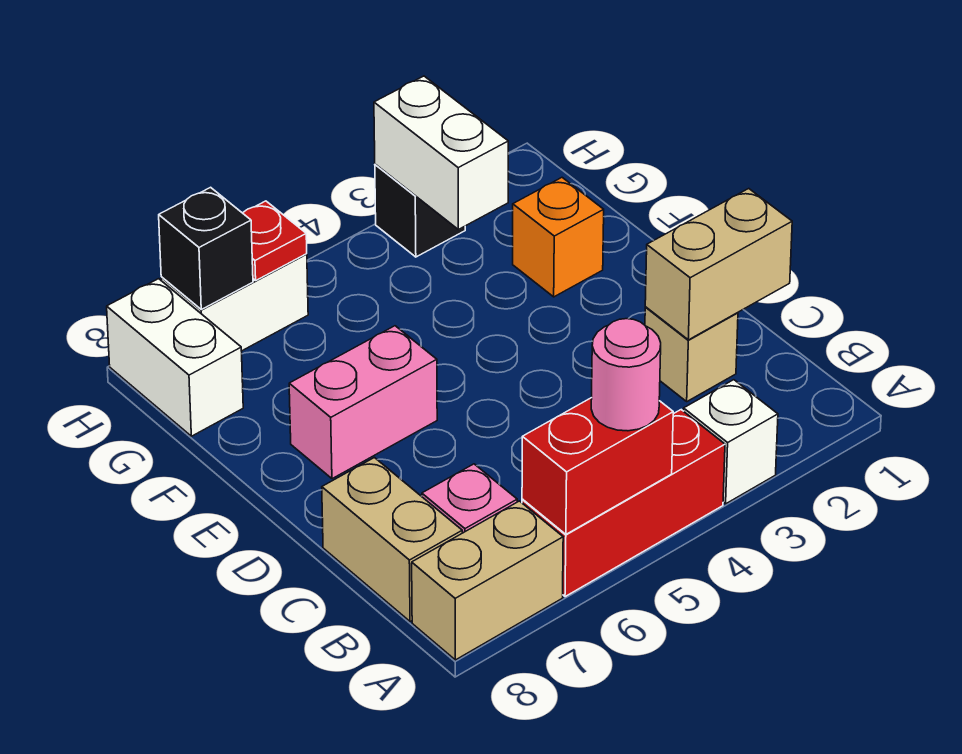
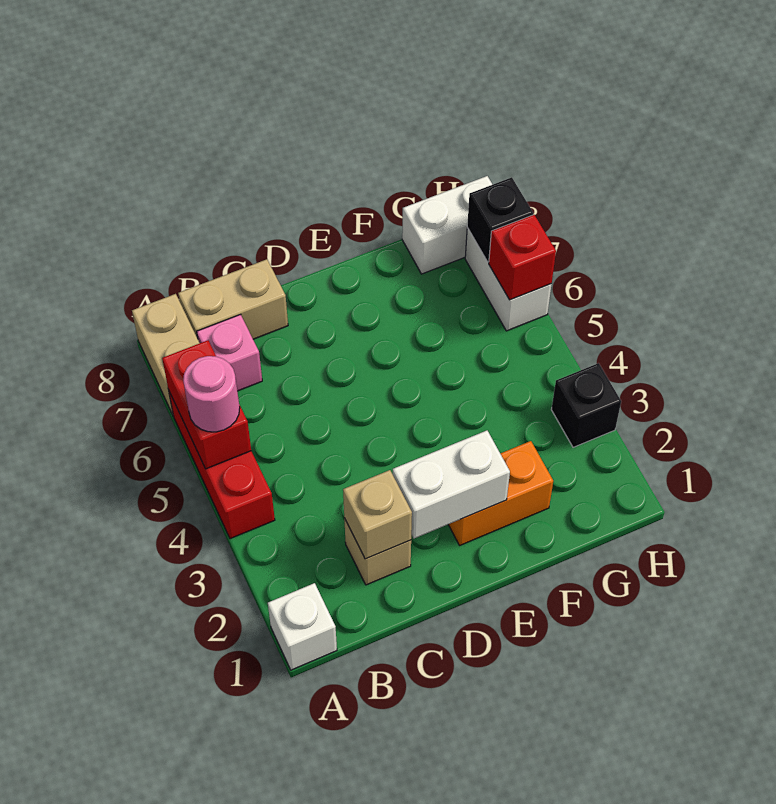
white brick A3 level 1 -> white brick A1 level 1
tan brick C1:C2 level 2 -> tan brick C2 level 2
pink brick E6:E7 level 1 -> none
orange brick F2 level 1 -> orange brick E2:F2 level 1
white brick G3:H3 level 2 -> white brick D2:E2 level 2
red plate H6 level 2 -> red brick H6 level 2

